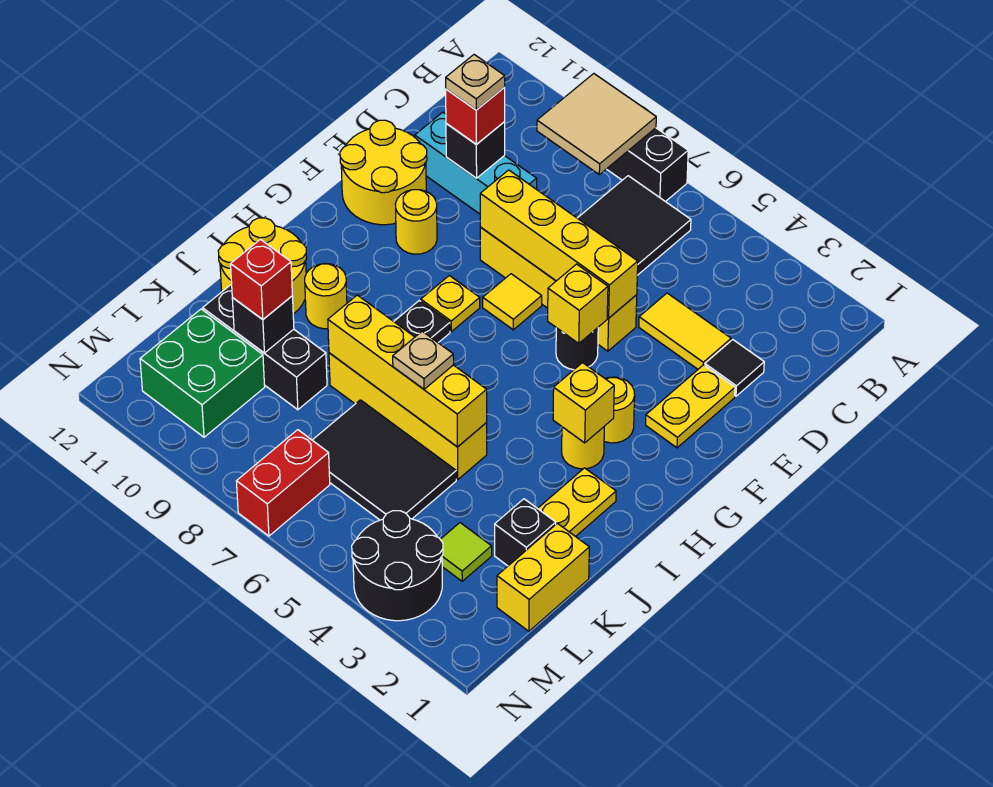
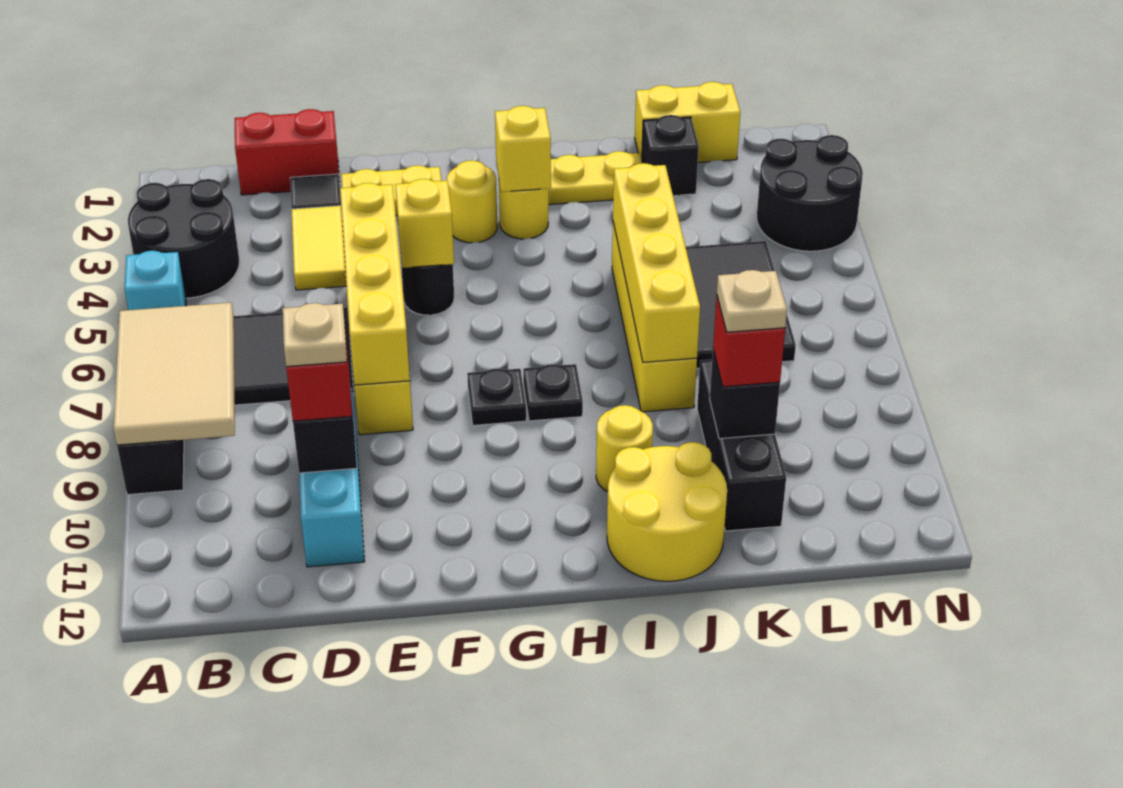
none -> black round brick A3:B4 level 1
none -> cyan brick A5 level 1
tan tile A8:B9 level 2 -> tan tile A7:B9 level 2
yellow round brick E11:F12 level 1 -> none
yellow tile F7 level 1 -> none
yellow round brick F10 level 1 -> none
yellow plate G8 level 1 -> black plate G8 level 1
tan plate J6 level 3 -> tan plate K10 level 4
lime tile L3 level 1 -> none
green brick L10:M11 level 1 -> none
red brick M7:N7 level 1 -> red brick C1:D1 level 1

